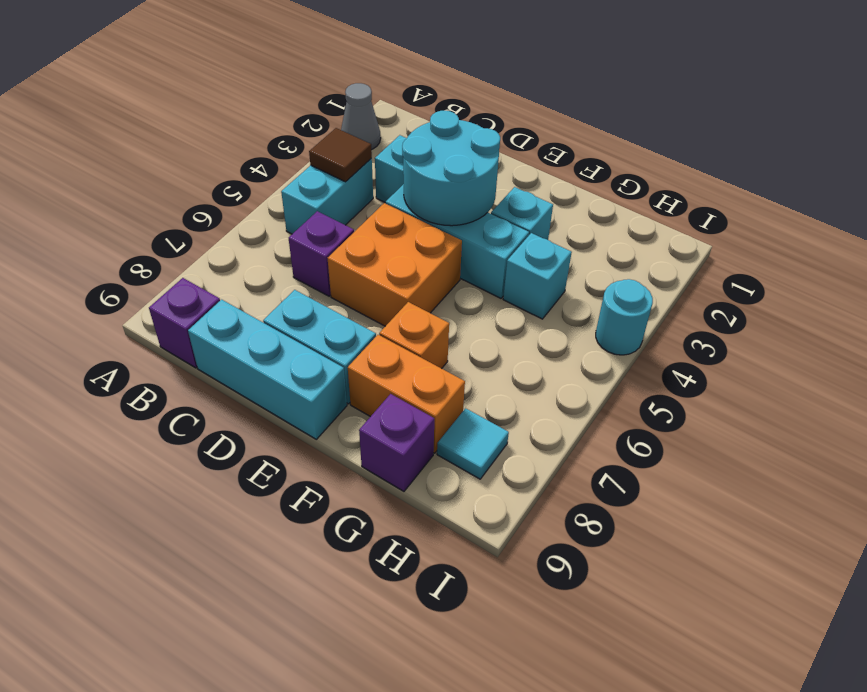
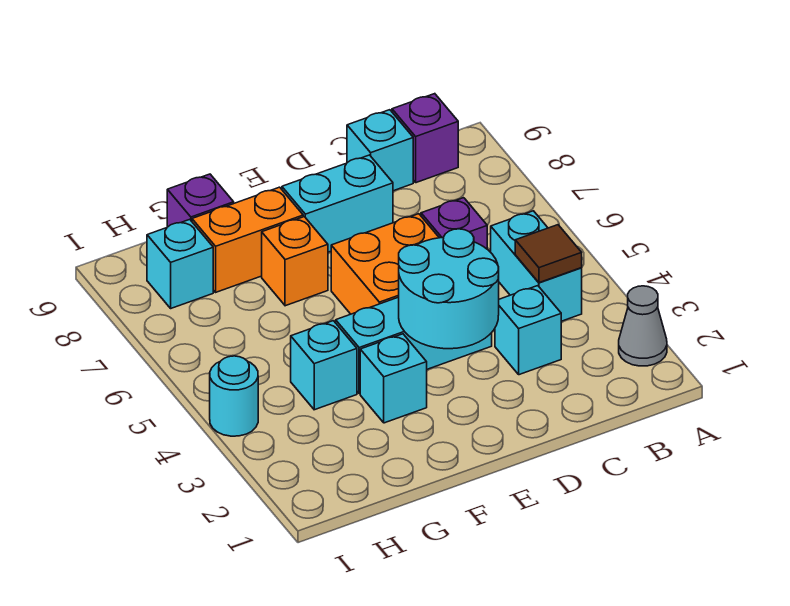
cyan brick C9:E9 level 1 -> cyan brick C9 level 1
cyan tile H8 level 1 -> cyan brick H8 level 1

